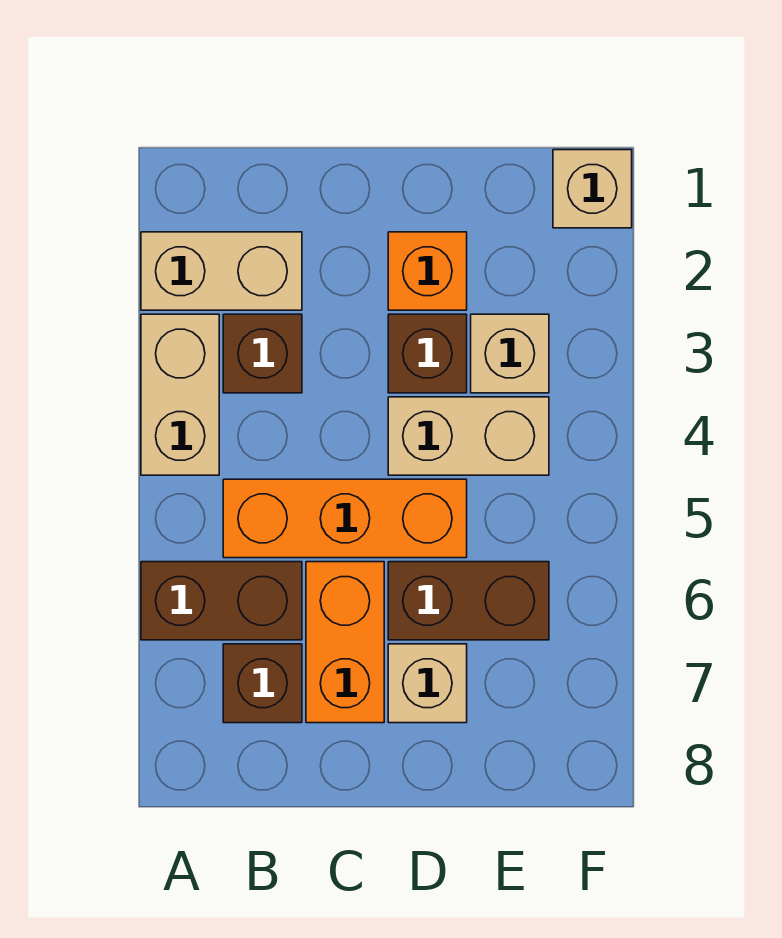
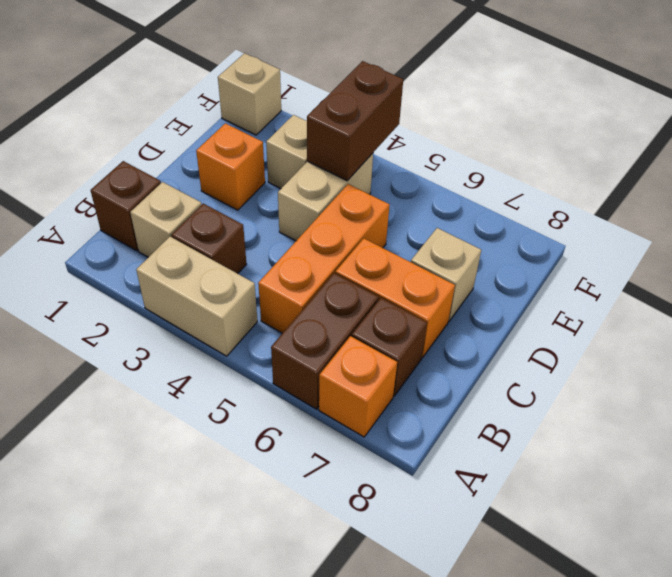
tan brick A2:B2 level 1 -> tan brick B2 level 1
none -> orange brick A7 level 1
brown brick D3 level 1 -> brown brick B1 level 1
brown brick D6:E6 level 1 -> brown brick E4:F4 level 2

